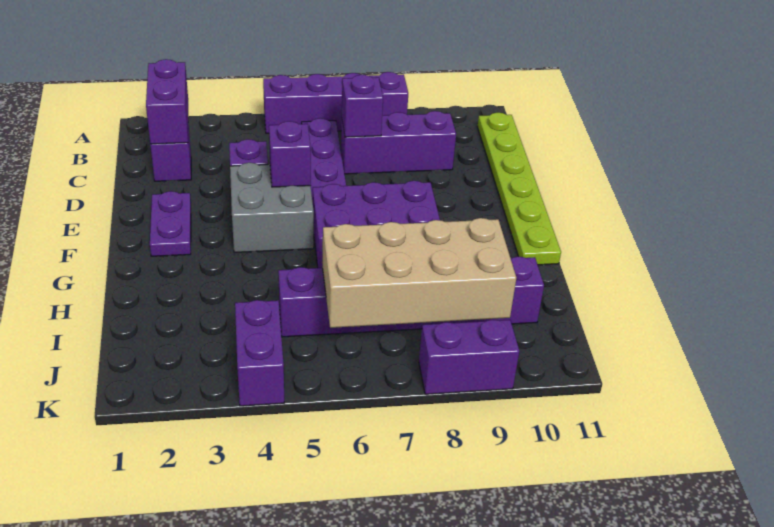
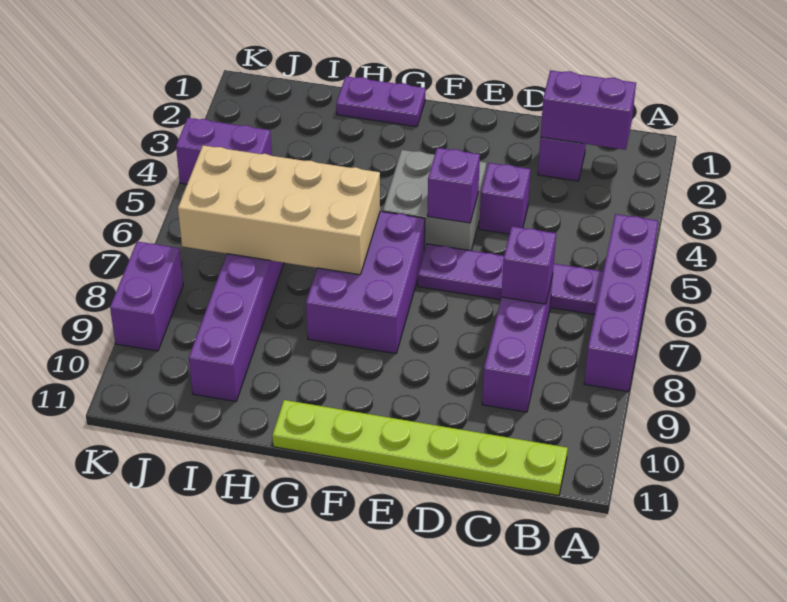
purple plate E2:F2 level 1 -> purple plate G1:H1 level 1
tan brick I6:J9 level 2 -> tan brick G6:J7 level 2

